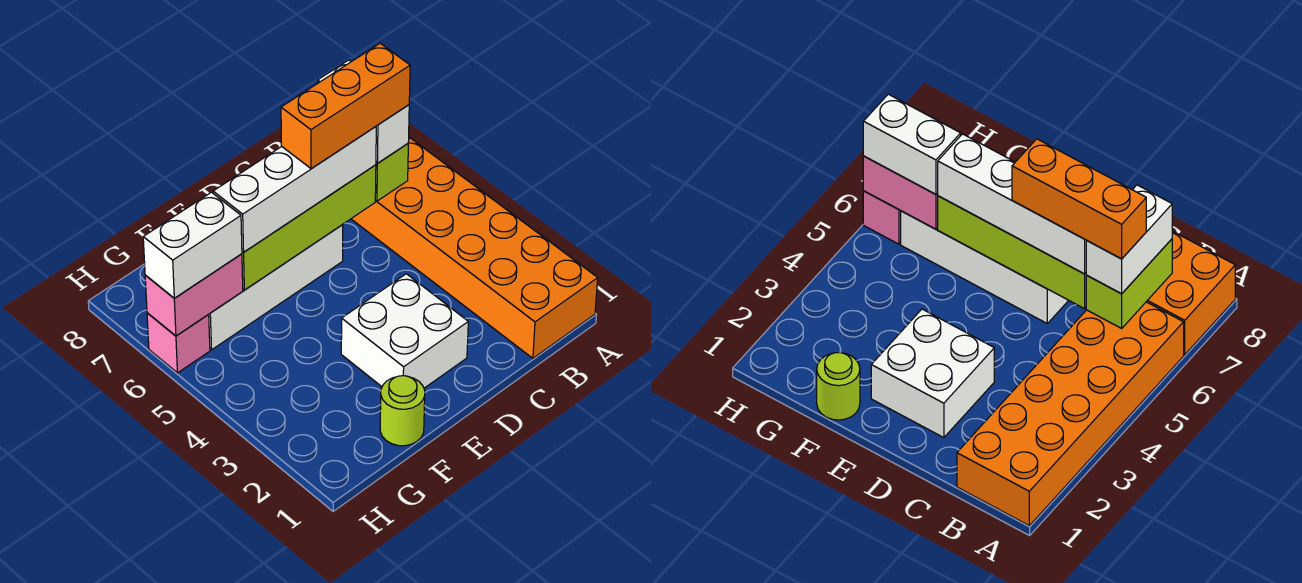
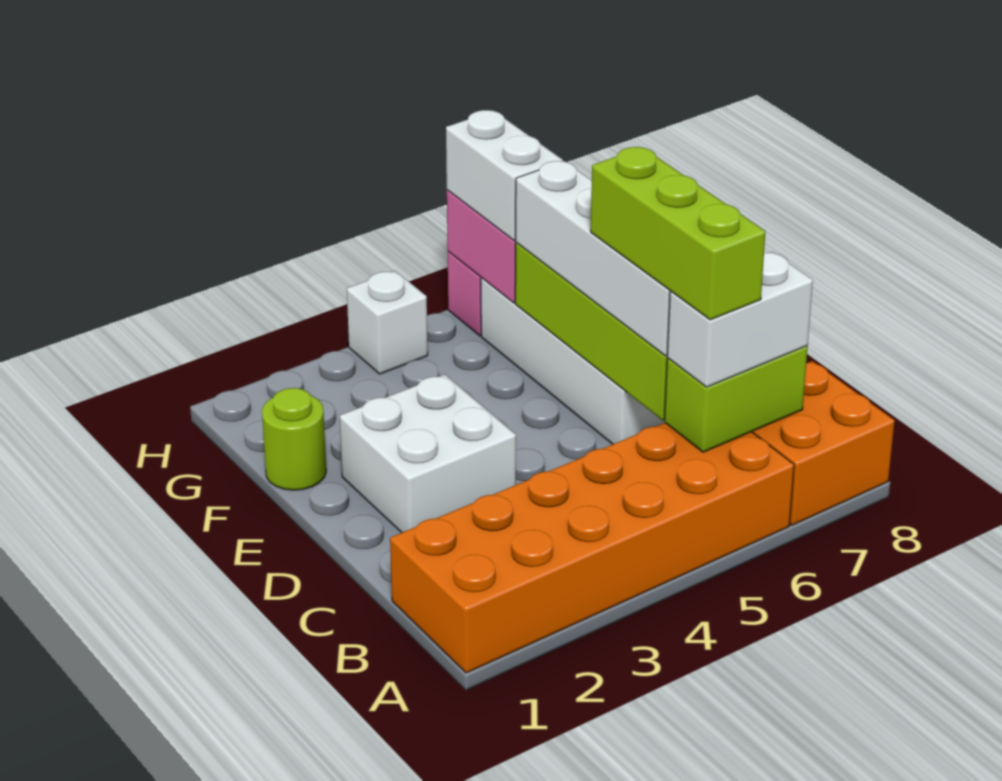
orange brick B6:D6 level 4 -> lime brick B6:D6 level 4
none -> white brick H4 level 1

